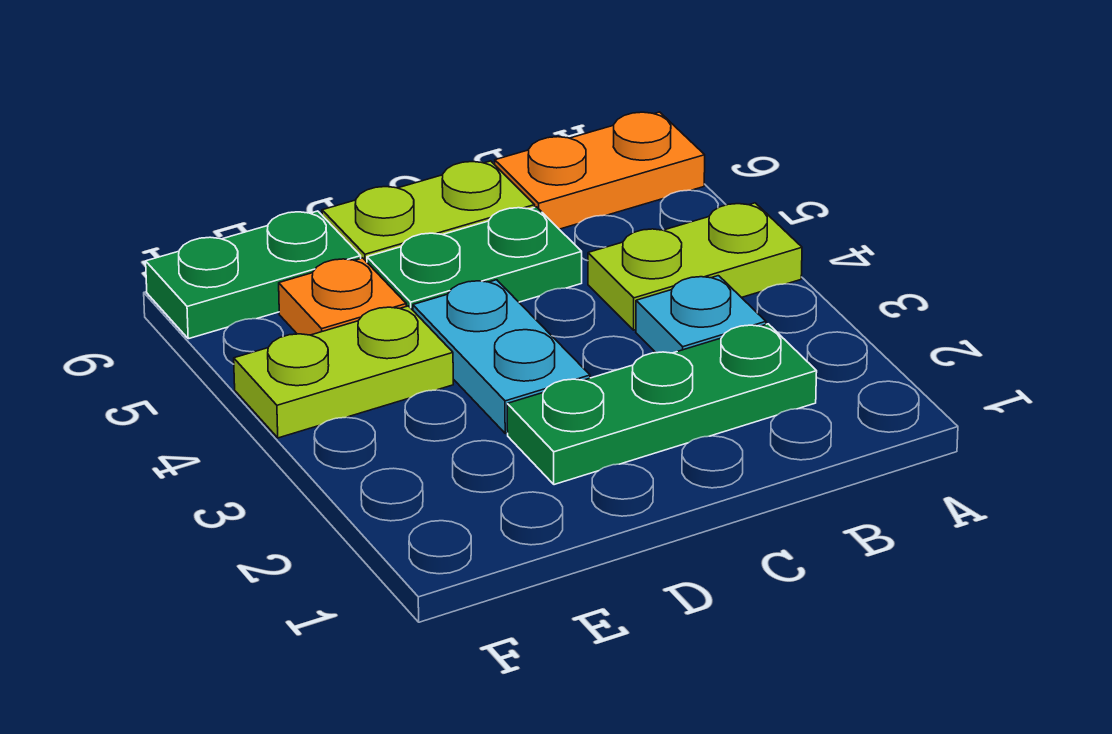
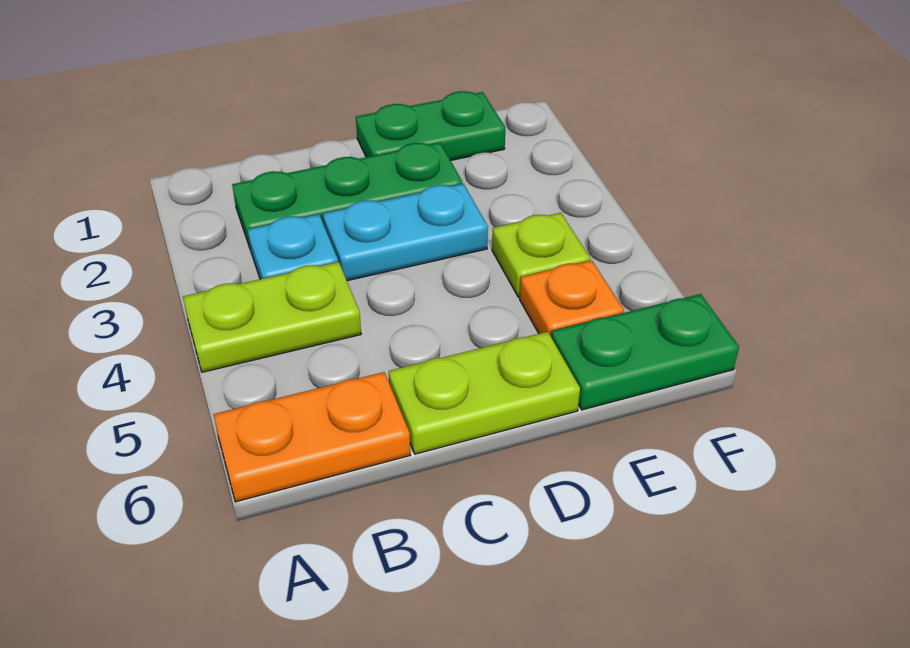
green plate C5:D5 level 1 -> green plate D1:E1 level 1
cyan plate D3:D4 level 1 -> cyan plate C3:D3 level 1
lime plate E4:F4 level 1 -> lime plate E4 level 1

